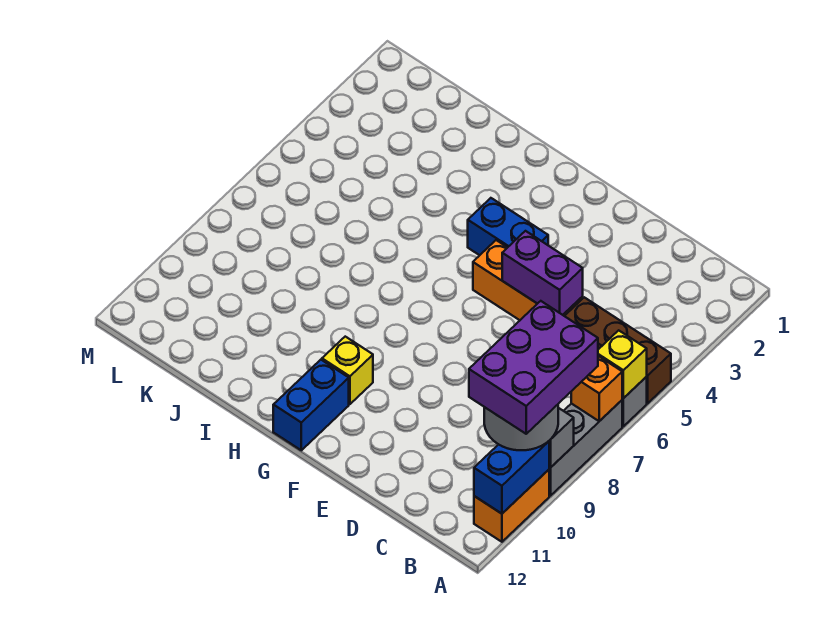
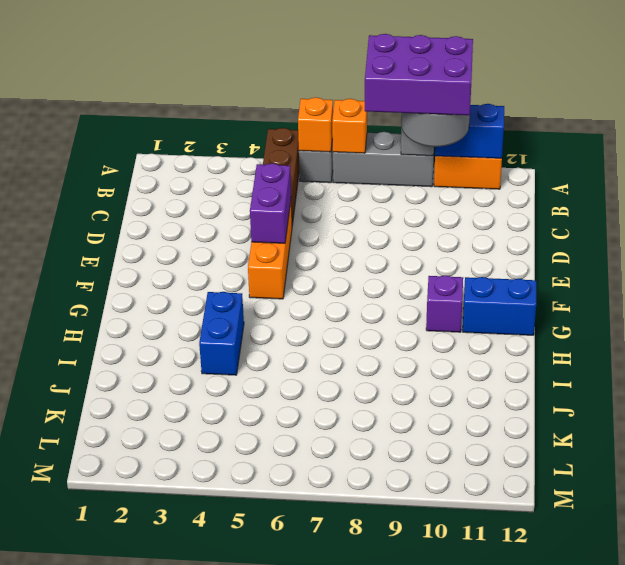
yellow brick A6 level 2 -> orange brick A6 level 2
blue brick F4:G4 level 1 -> blue brick H4:I4 level 1
yellow brick G10 level 1 -> purple brick G10 level 1

